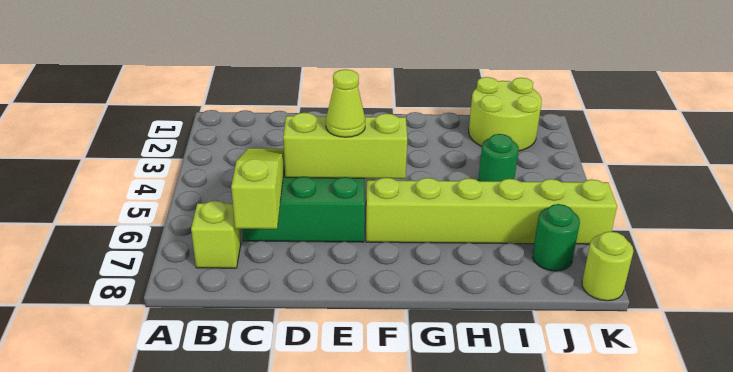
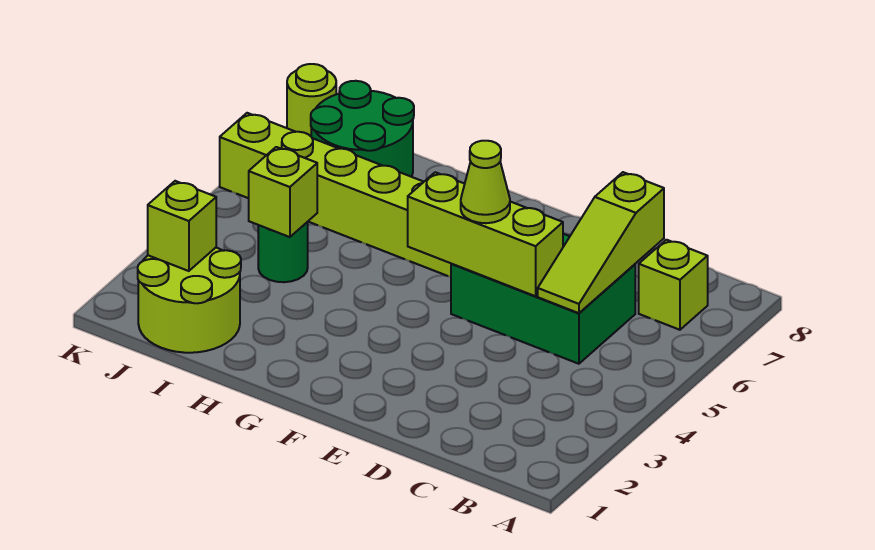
none -> lime brick I4 level 2
none -> lime brick J2 level 2
green round brick J7 level 1 -> green round brick I7:J8 level 1

